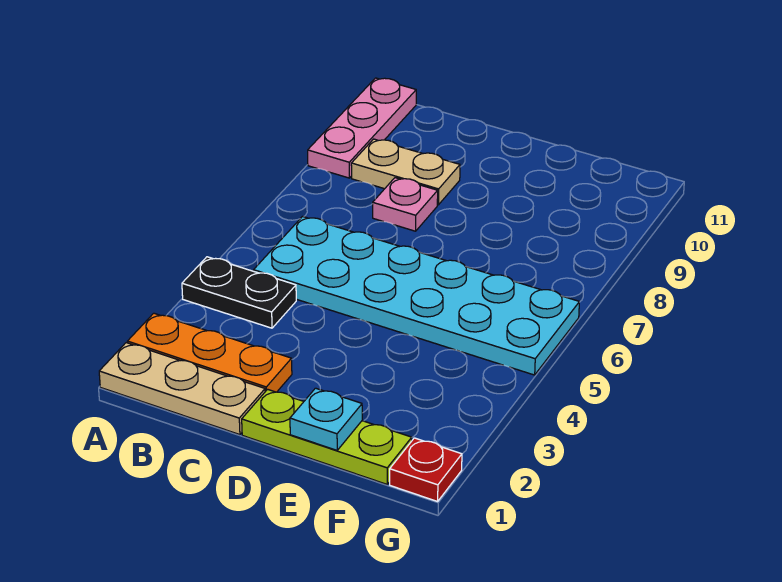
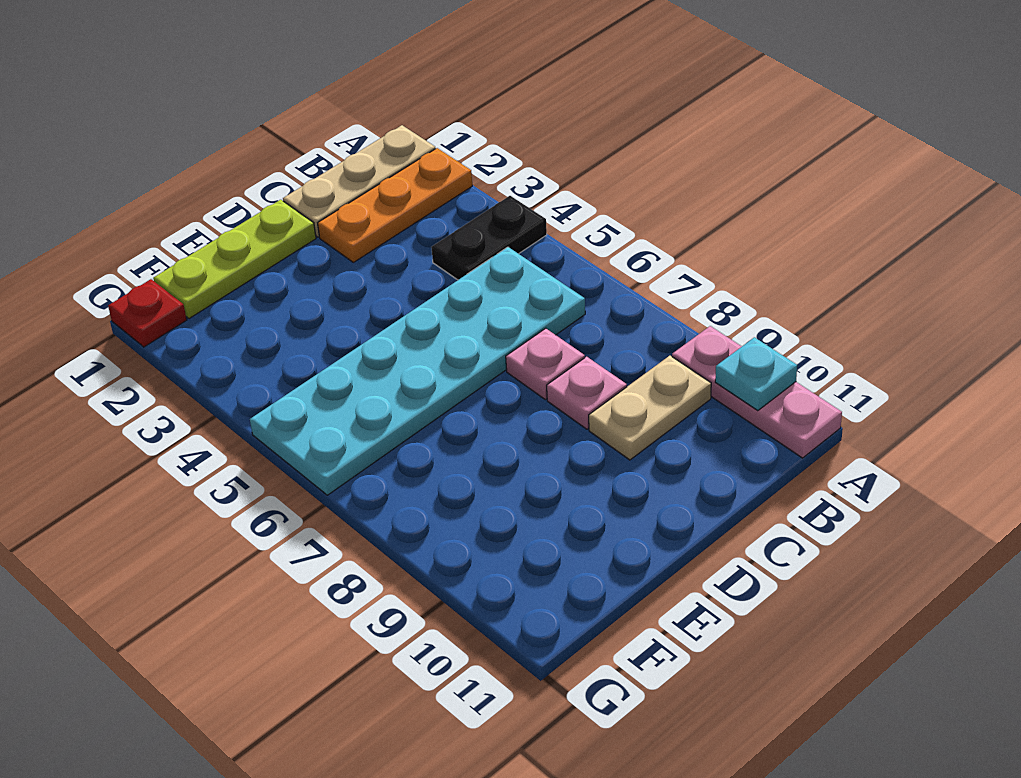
none -> pink plate C7 level 1
cyan plate E1 level 2 -> cyan plate A10 level 2

